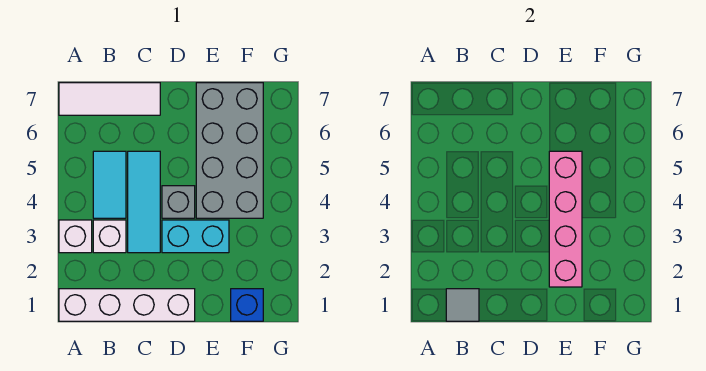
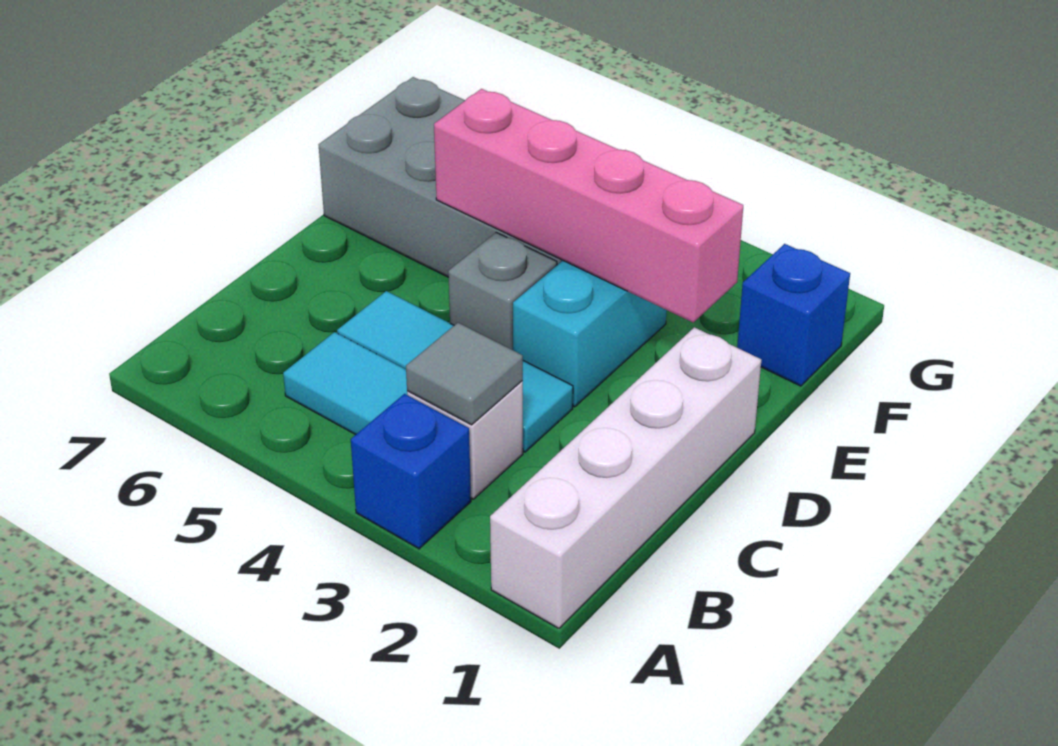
white brick A3 level 1 -> blue brick A3 level 1
white tile A7:C7 level 1 -> none
grey tile B1 level 2 -> grey tile B3 level 2

